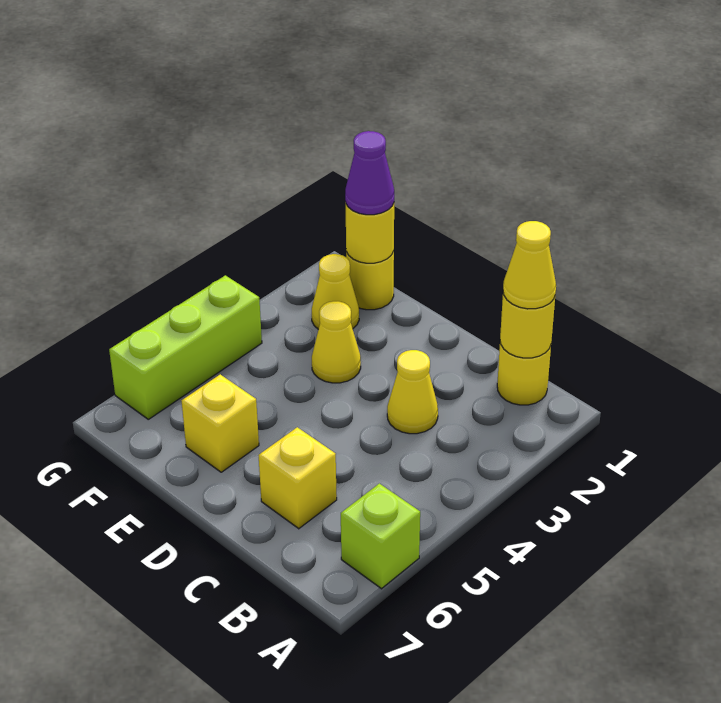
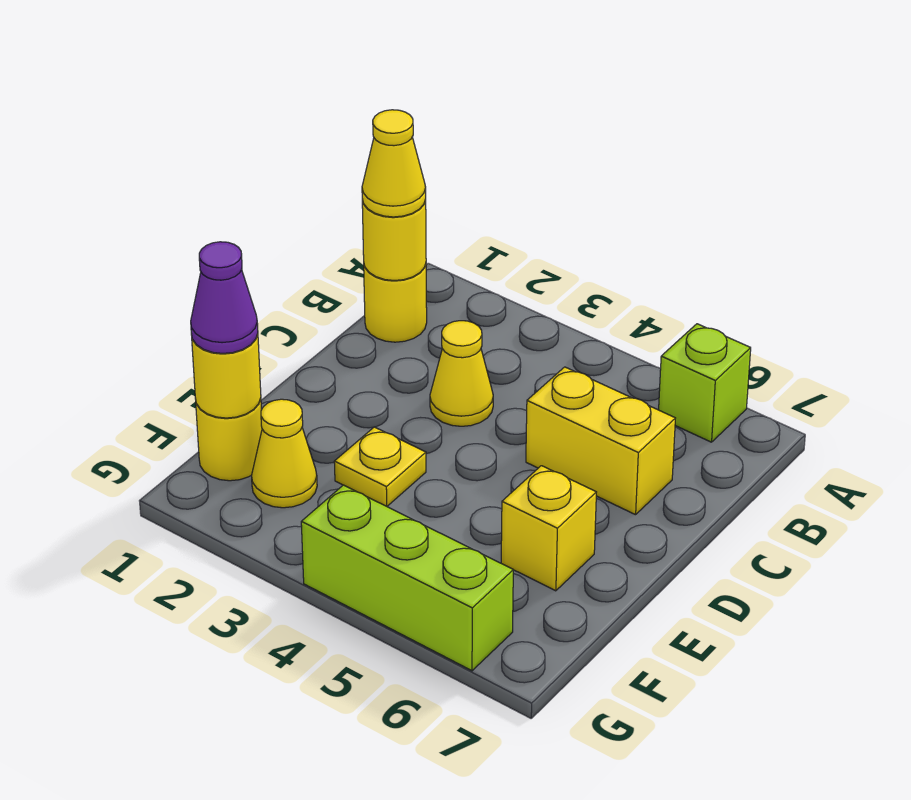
yellow brick C6 level 1 -> yellow brick C5:C6 level 1
yellow cone E3 level 1 -> yellow plate E3 level 1

